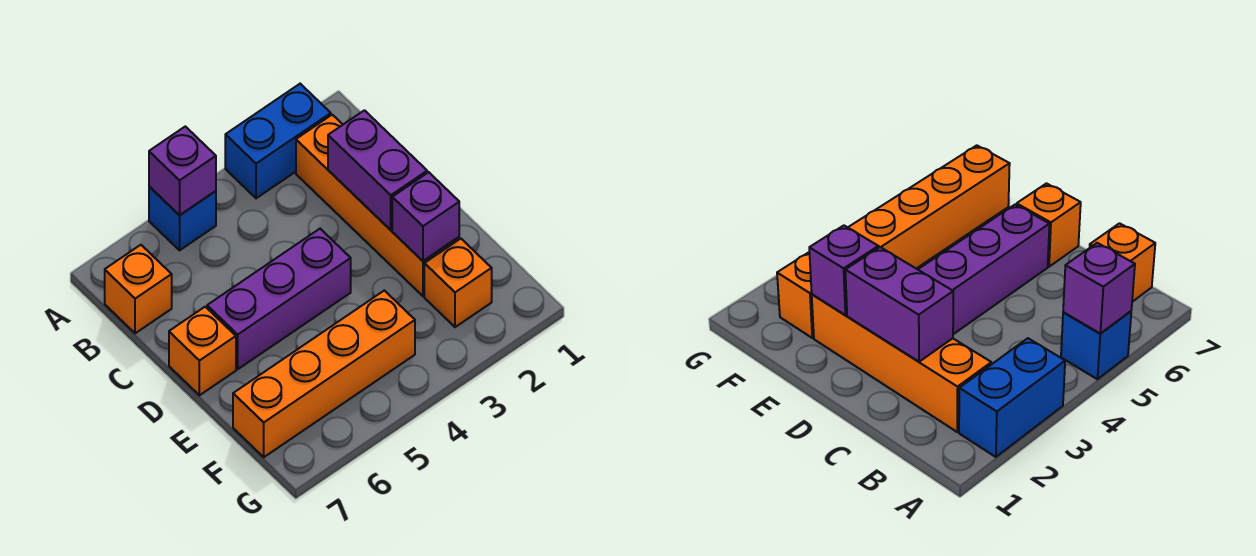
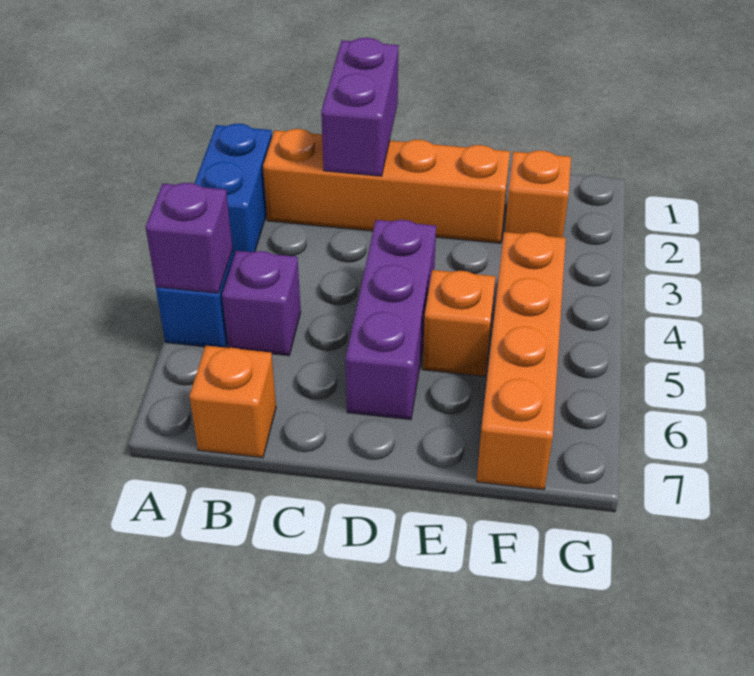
purple brick C2:D2 level 2 -> purple brick C1:C2 level 2
orange brick D7 level 1 -> orange brick E5 level 1
purple brick E2 level 2 -> purple brick B5 level 1

